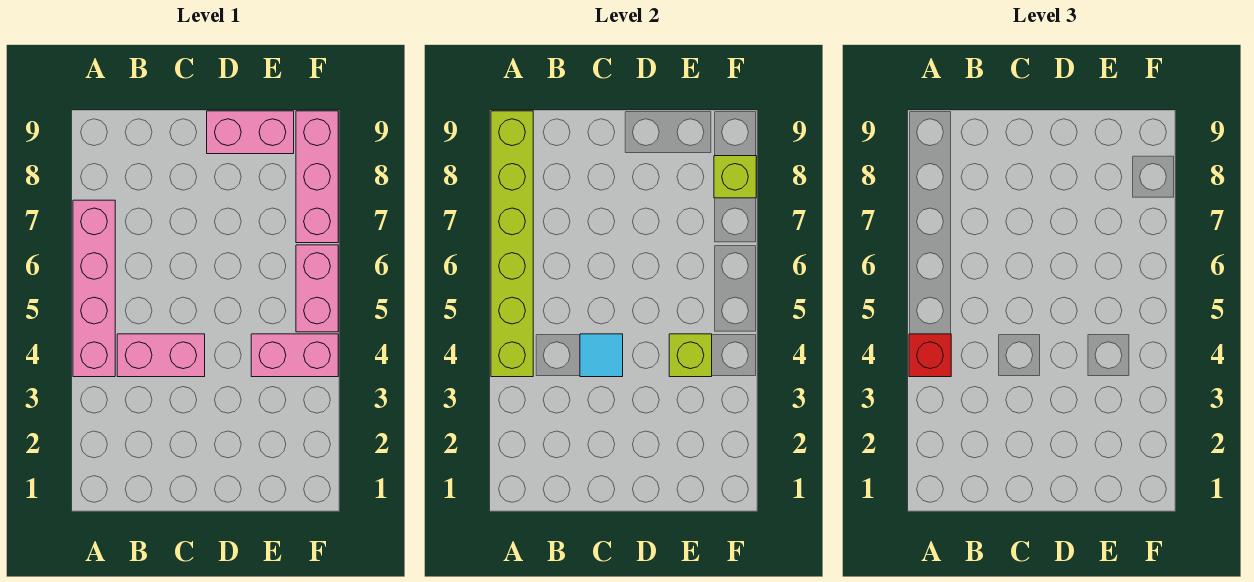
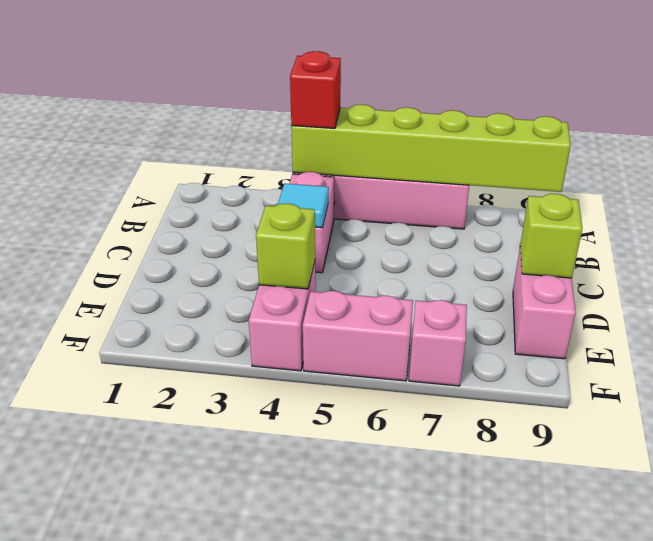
pink brick F7:F9 level 1 -> pink brick F7 level 1
lime brick F8 level 2 -> lime brick D9 level 2

